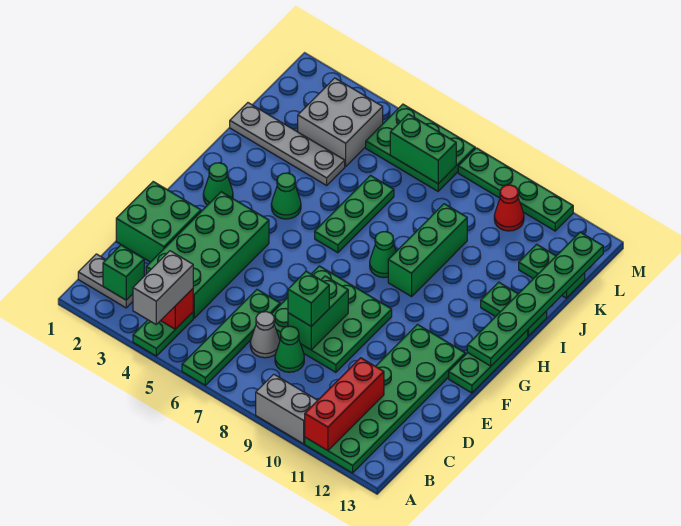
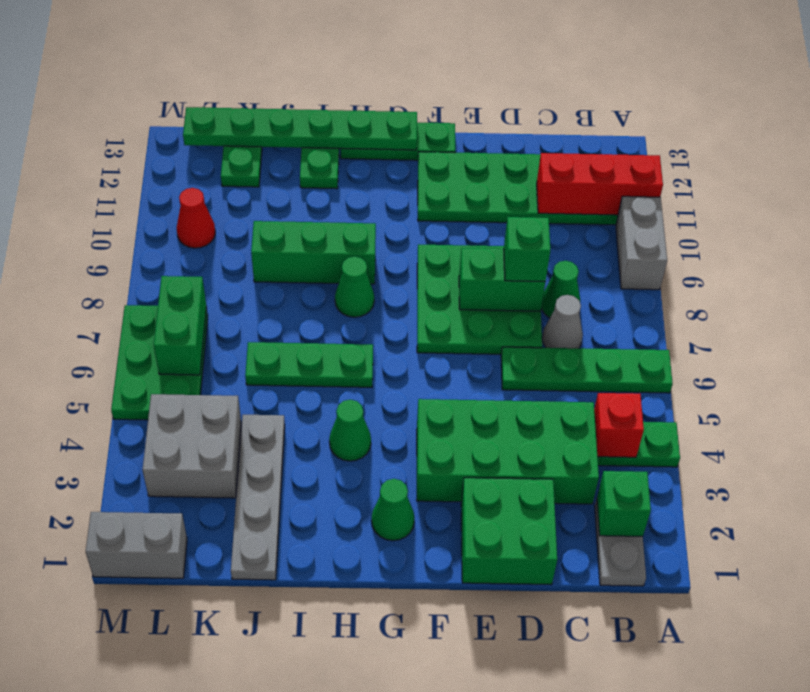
grey brick A4:B4 level 3 -> grey brick L1:M1 level 1
green plate M8:M11 level 1 -> none

